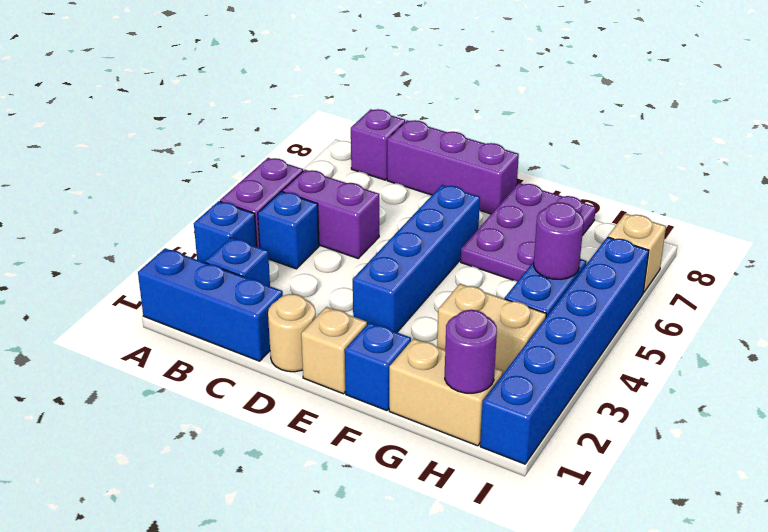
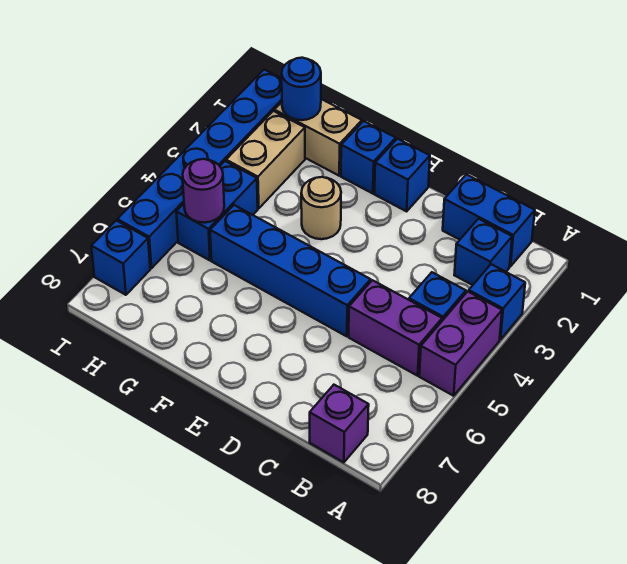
blue brick A1:C1 level 1 -> blue brick B1:C1 level 1
purple brick C8:E8 level 1 -> none
tan round brick D1 level 1 -> tan round brick F3 level 1
tan brick E1 level 1 -> blue brick E1 level 1
blue brick E3:E6 level 1 -> blue brick D5:G5 level 1
purple plate F6:G8 level 1 -> none
tan brick G3:H3 level 1 -> tan brick H2:H3 level 1
purple round brick H1 level 2 -> blue round brick H1 level 2
tan brick I7 level 1 -> blue brick I7 level 1

